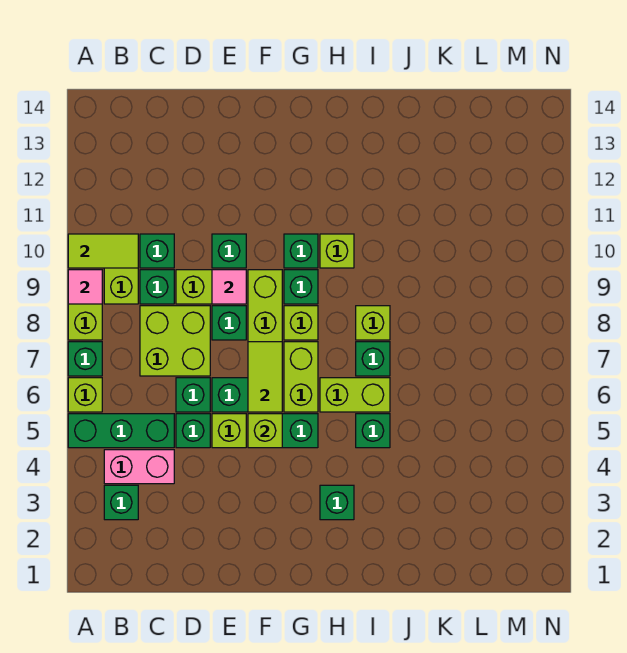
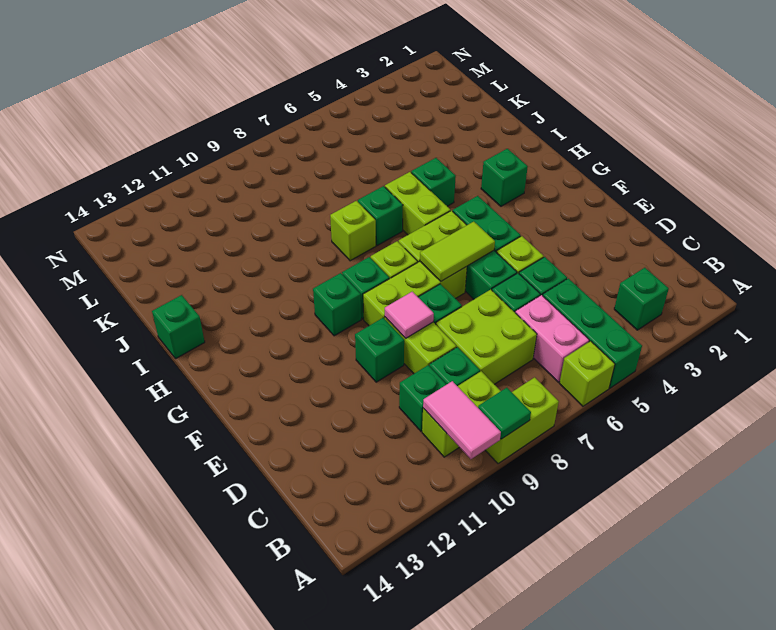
green brick A7 level 1 -> green brick I14 level 1
pink tile A9 level 2 -> green tile A9 level 2
lime tile A10:B10 level 2 -> pink tile A10:B10 level 2
pink brick B4:C4 level 1 -> pink brick B6:C6 level 1
lime brick F5 level 2 -> none
lime brick H10 level 1 -> none

